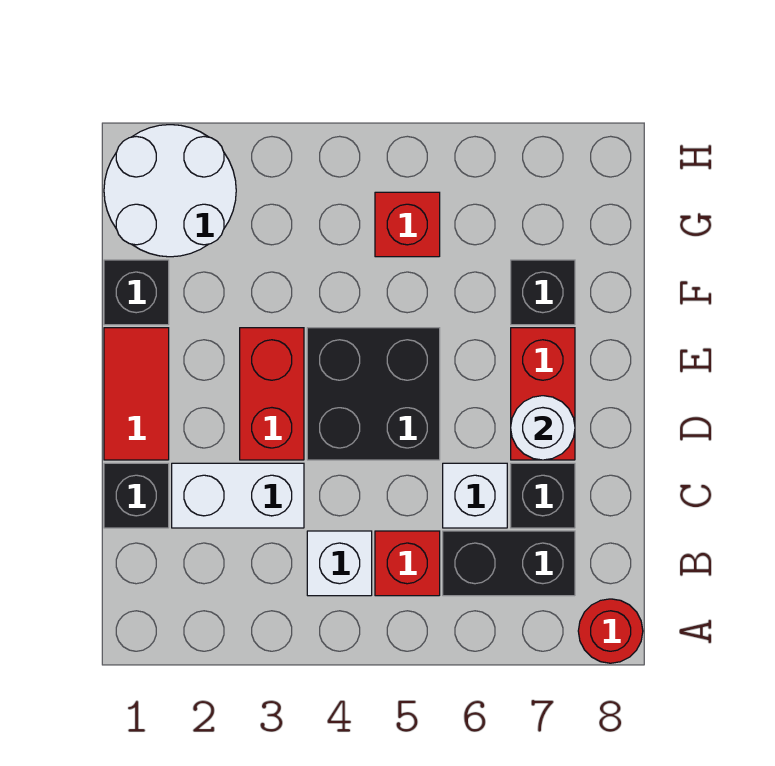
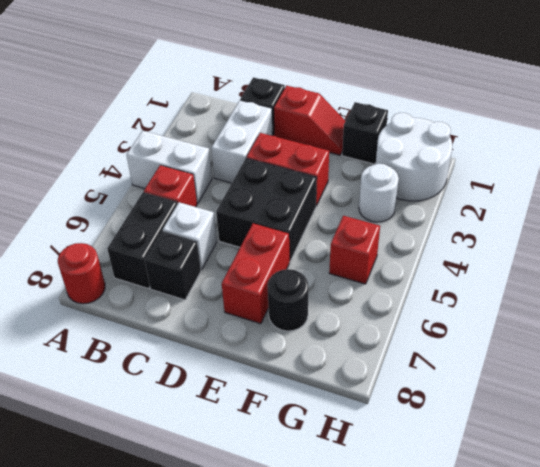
white brick B4 level 1 -> white brick A4:B4 level 1
red tile D1:E1 level 1 -> red slope D1:E1 level 1 top D
red brick D7:E7 level 1 -> red brick E6:E7 level 1
white round brick D7 level 2 -> white round brick G3 level 1
black brick F7 level 1 -> black round brick F7 level 1

